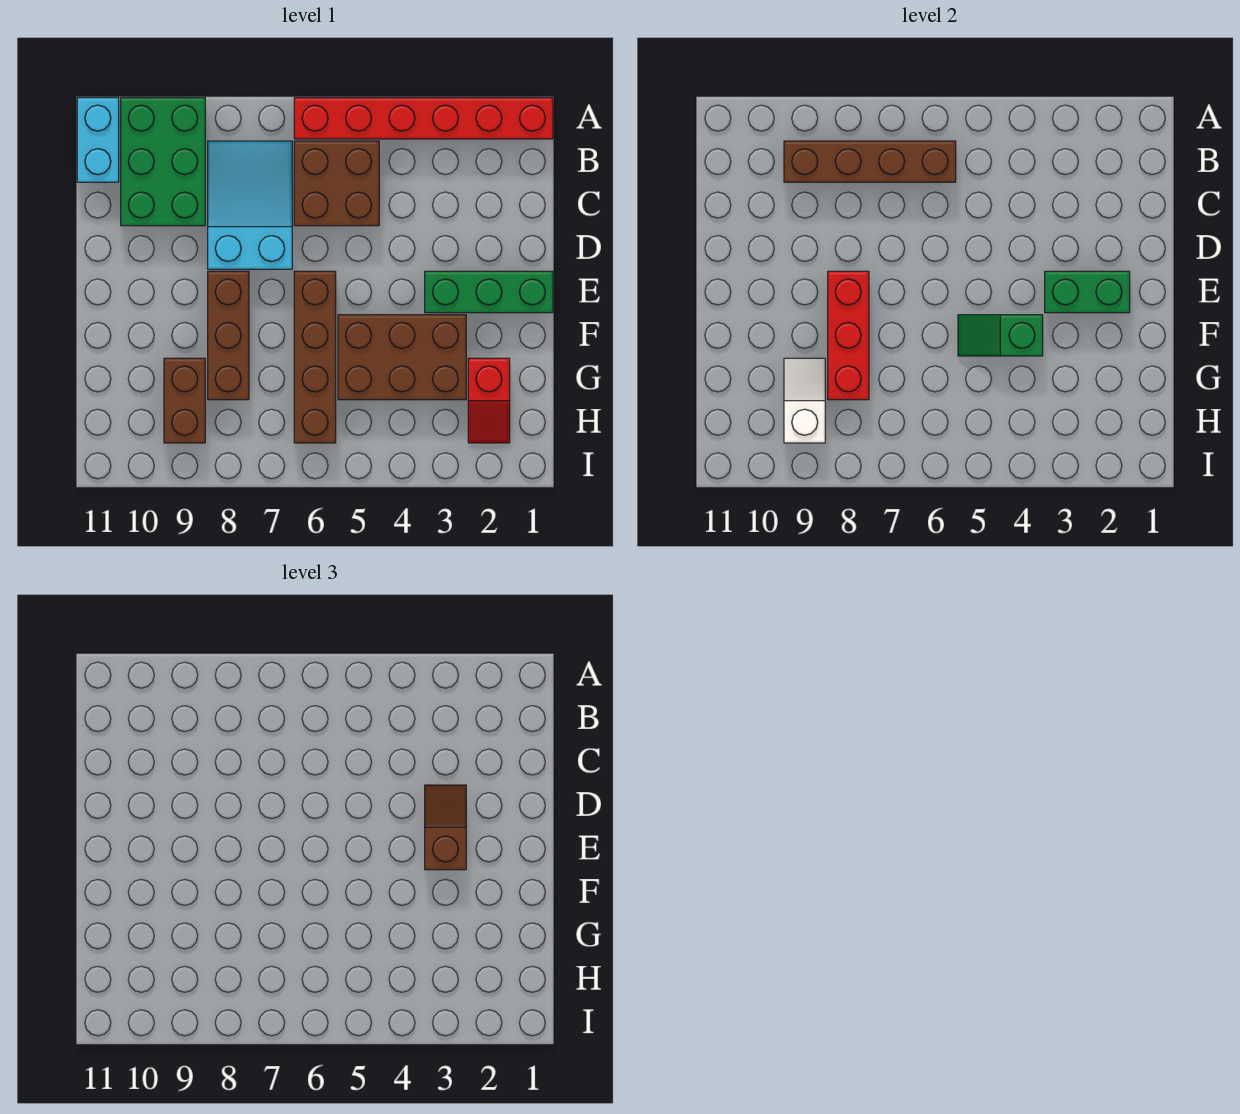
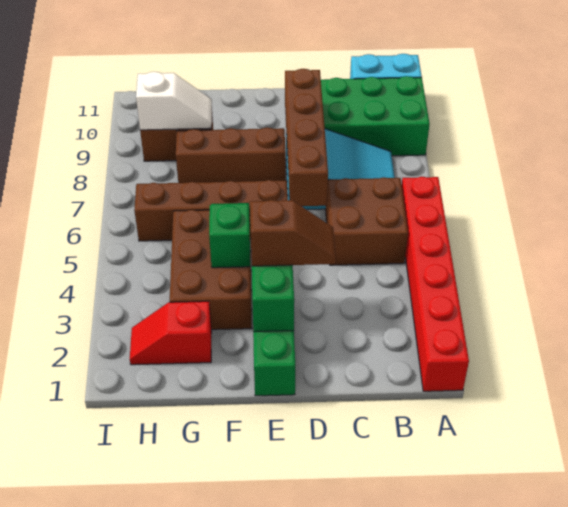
brown brick B6:B9 level 2 -> brown brick D6:D9 level 2
red brick E8:G8 level 2 -> none

